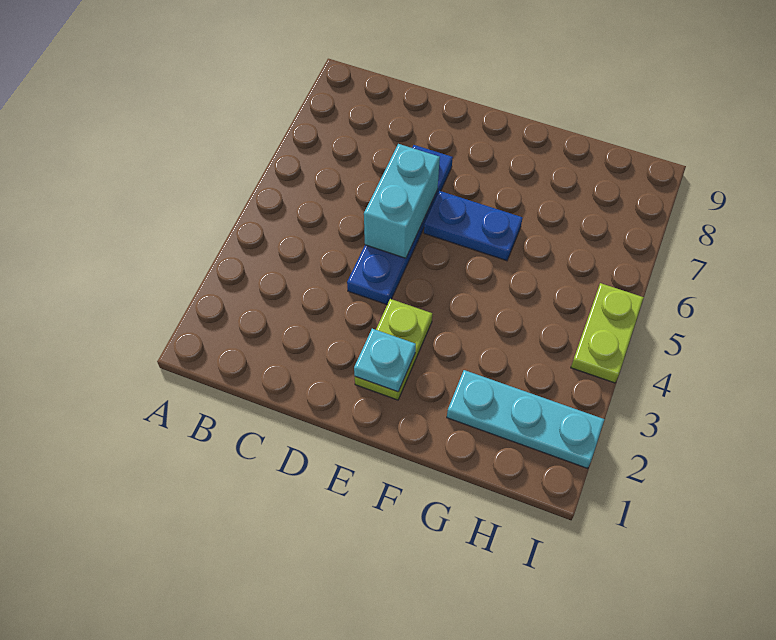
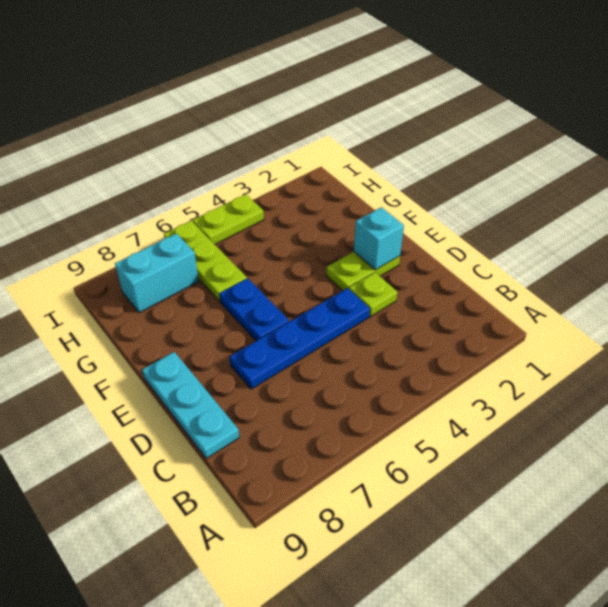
none -> lime plate D3 level 1
cyan brick D5:D6 level 2 -> cyan brick H7:H8 level 1
cyan plate E2 level 2 -> cyan brick E2 level 2
cyan plate G2:I2 level 1 -> cyan plate C9:E9 level 1
none -> lime plate G6:I6 level 1

